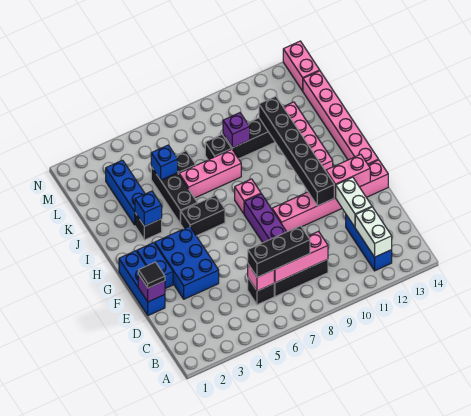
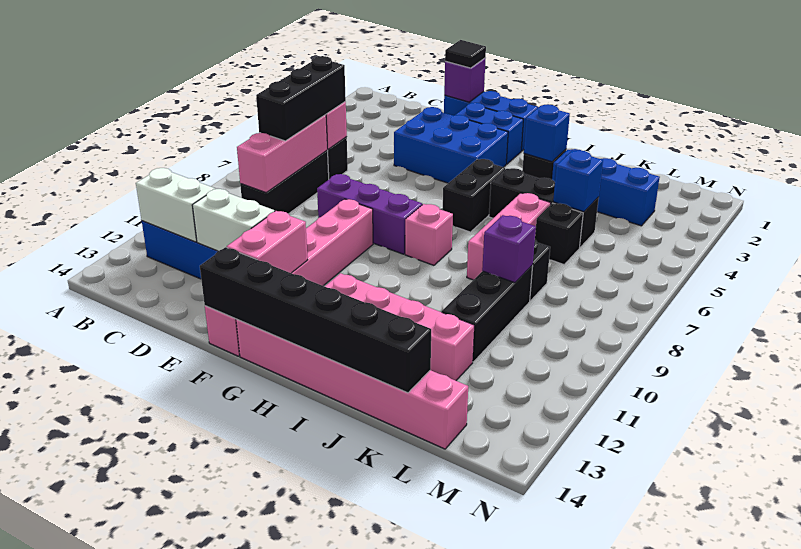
black brick F11:K11 level 2 -> black brick F14:K14 level 2
pink brick M14:N14 level 1 -> none

